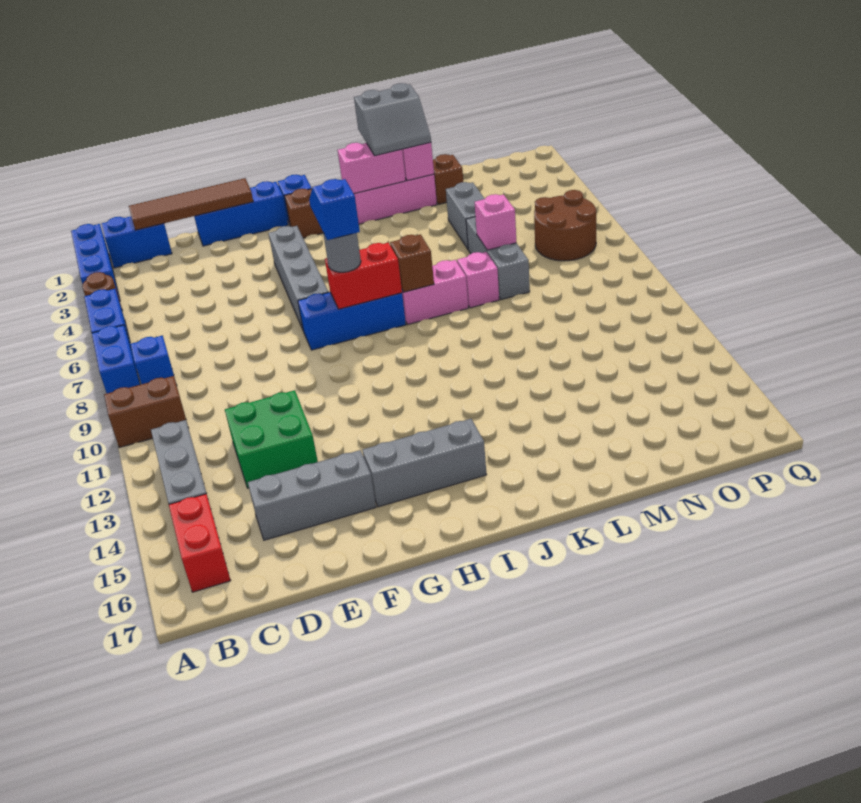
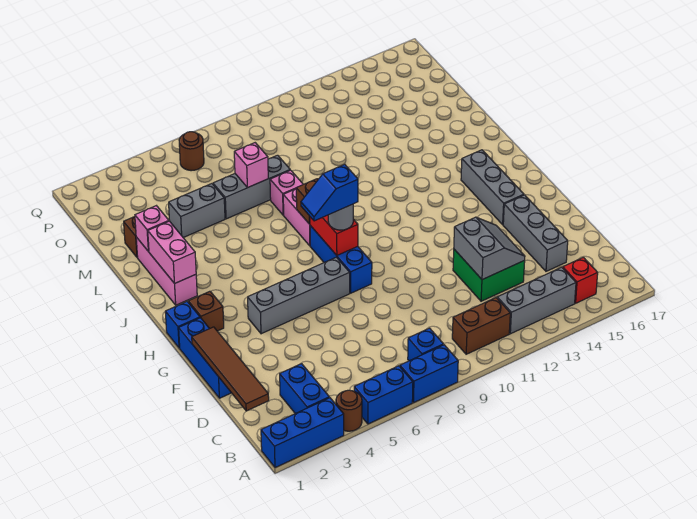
brown brick A10:B10 level 1 -> brown brick B10:B11 level 1
blue brick B1:C1 level 1 -> blue brick B3:C3 level 1
red brick B15:B16 level 1 -> red brick B15 level 1
grey slope K1:L2 level 3 top 1 -> grey slope D12:E13 level 2 top 12
brown round brick O6:P7 level 1 -> brown round brick P6 level 1

